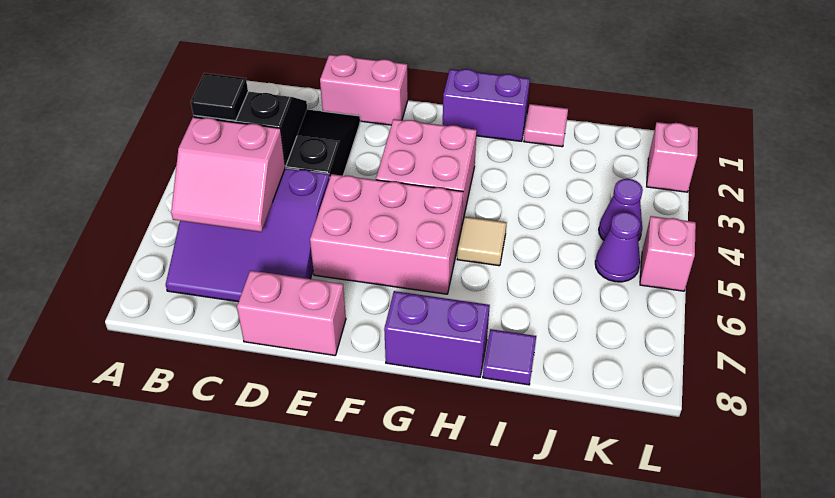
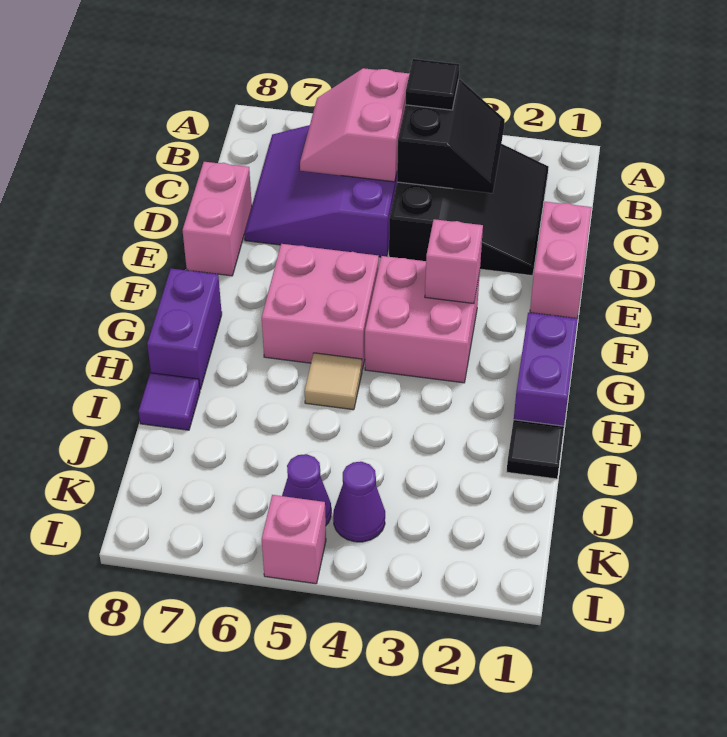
pink brick E5:G6 level 1 -> pink brick F5:G6 level 1
pink tile I1 level 1 -> black tile I1 level 1
pink brick L2 level 1 -> pink brick F3 level 2

